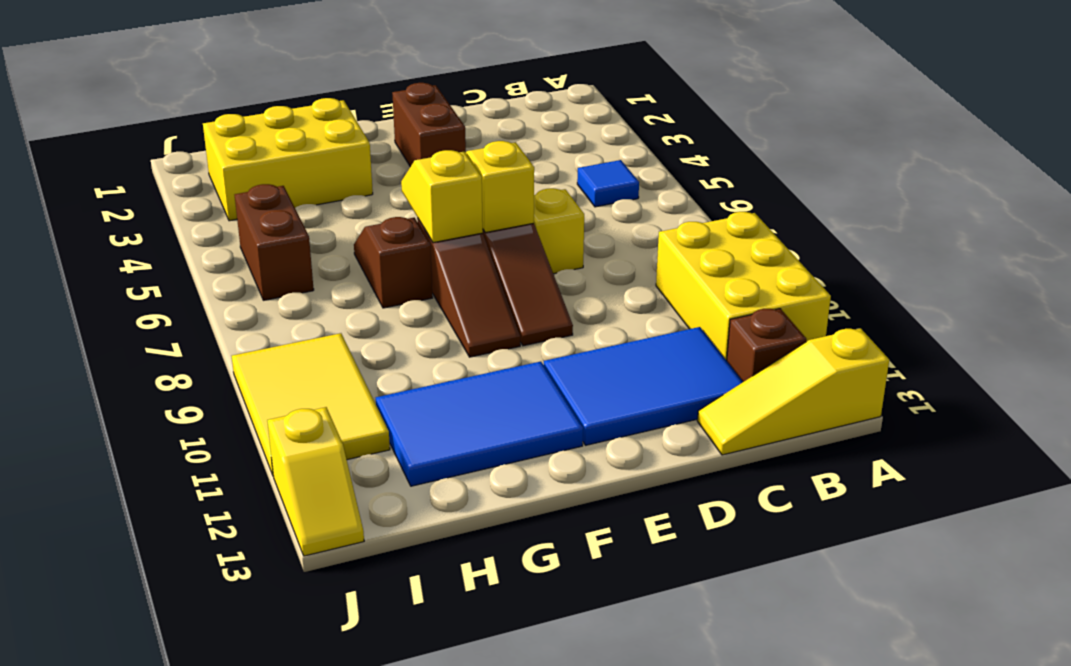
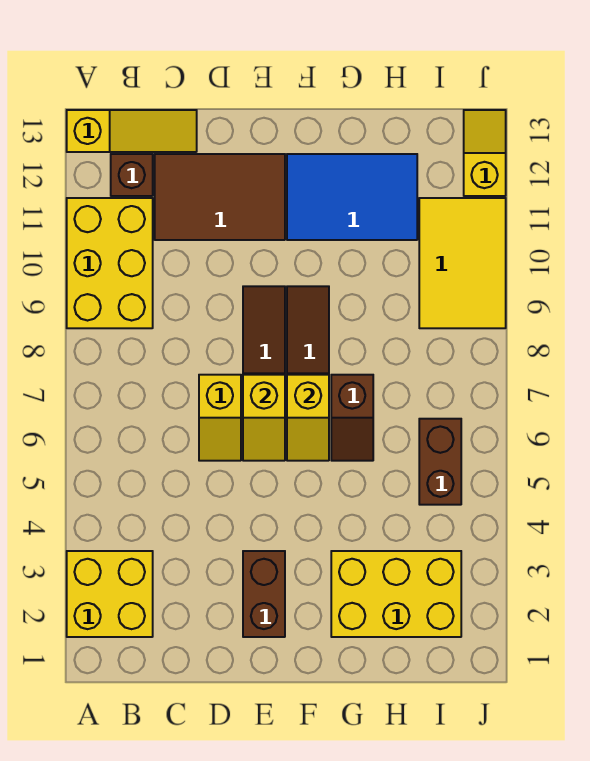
none -> yellow brick A2:B3 level 1
blue tile B5 level 1 -> none
blue tile C11:E12 level 1 -> brown tile C11:E12 level 1

